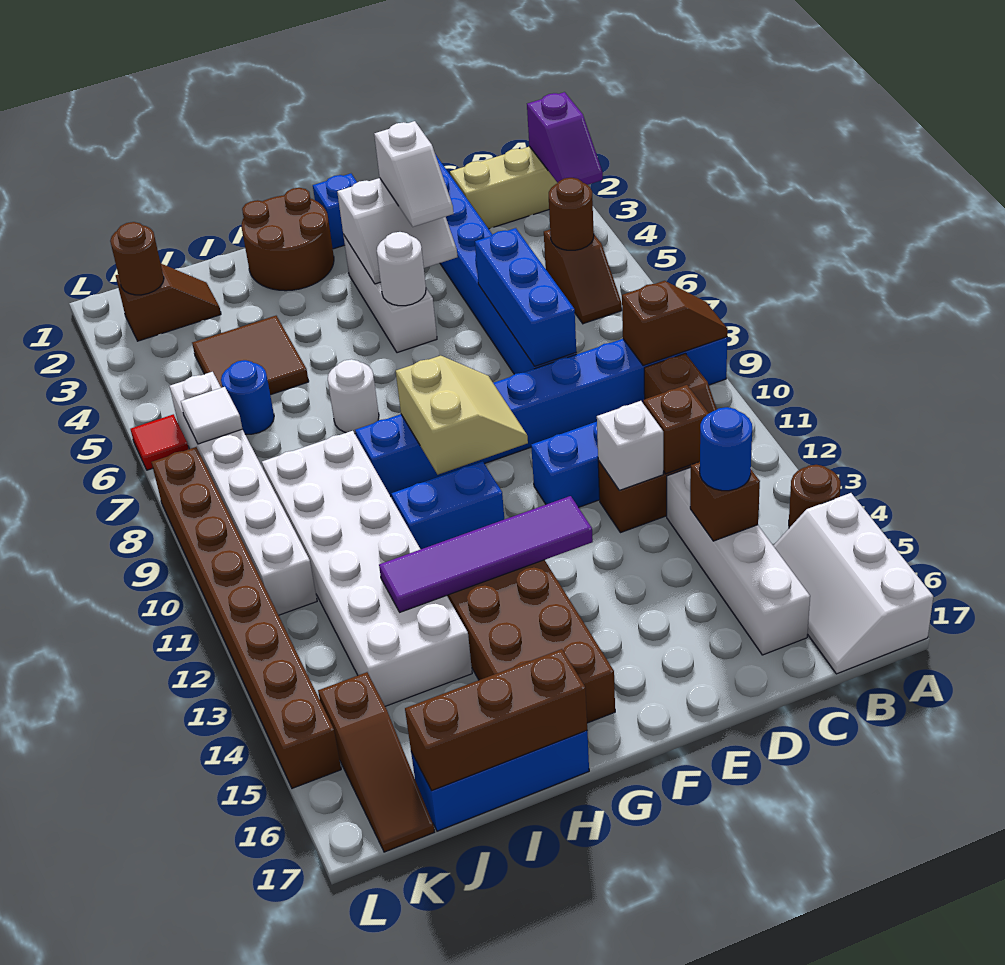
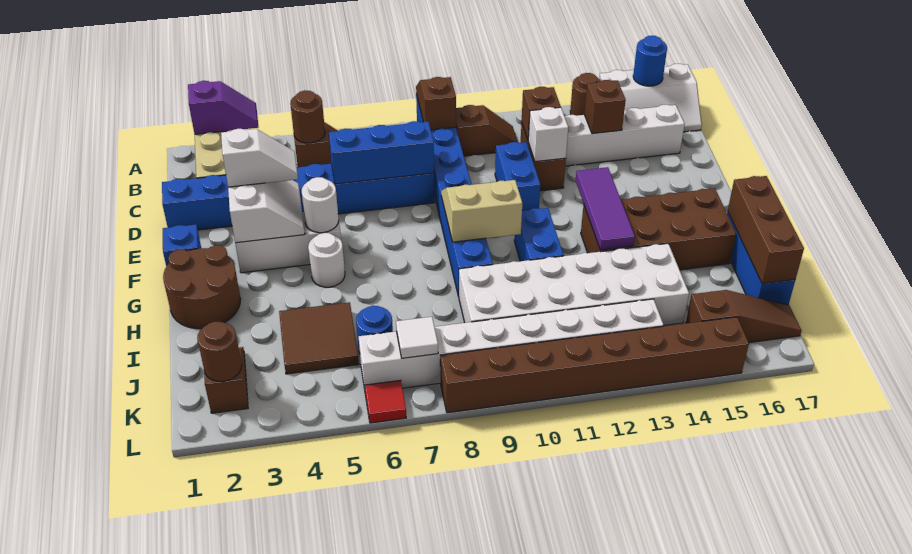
blue round brick C14 level 3 -> blue round brick A16 level 2
purple tile F13:I13 level 2 -> purple tile F13:H13 level 2
white round brick H7 level 1 -> white round brick G5 level 1
white brick K6:K11 level 1 -> white brick K6:K13 level 1

